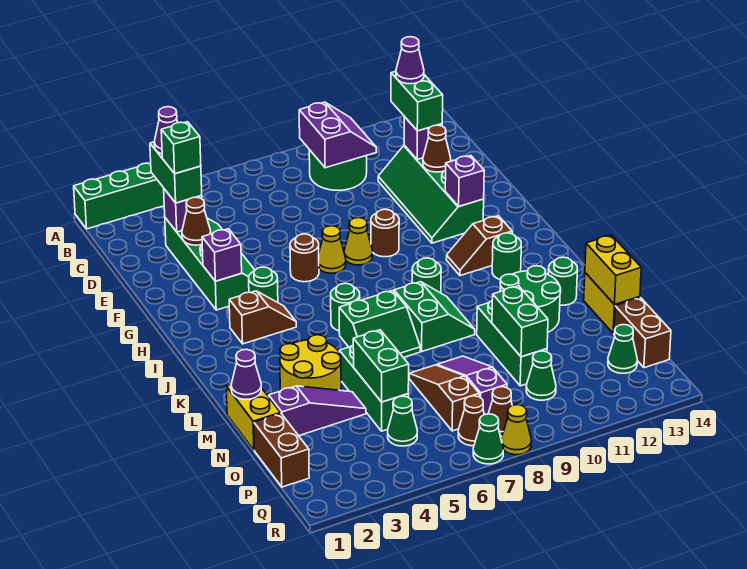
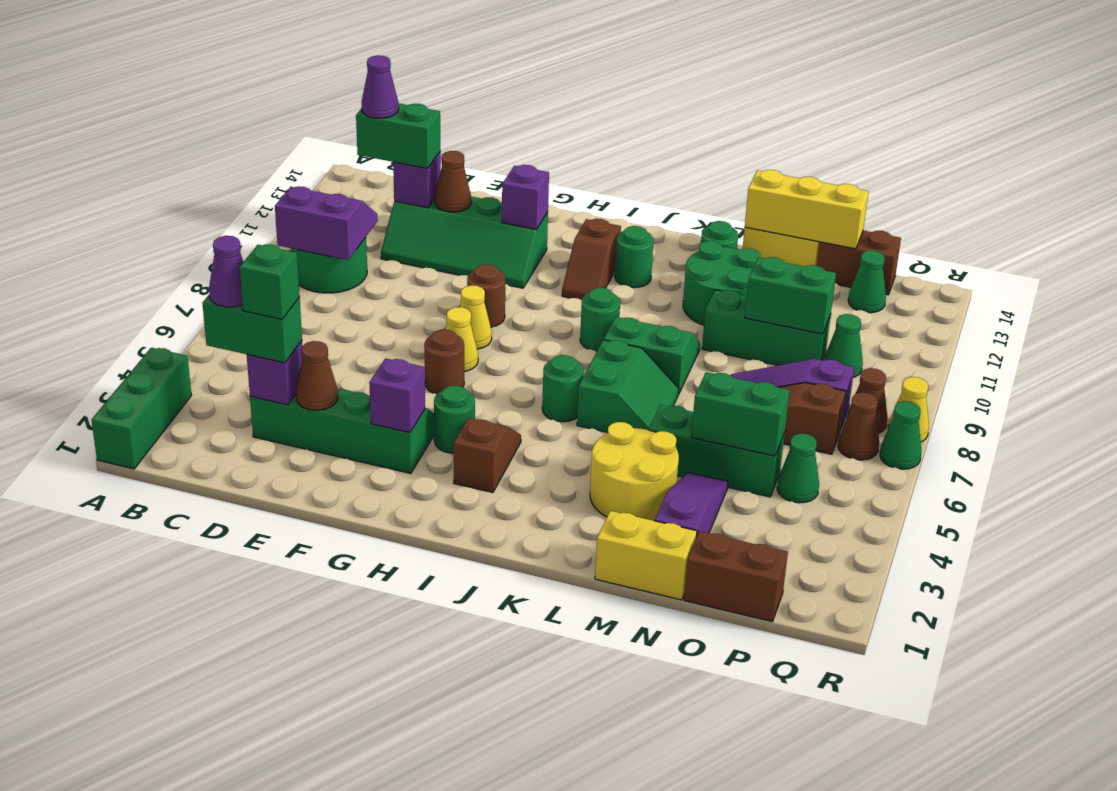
purple cone M1 level 2 -> none
yellow brick M14:N14 level 2 -> yellow brick M14:O14 level 2

